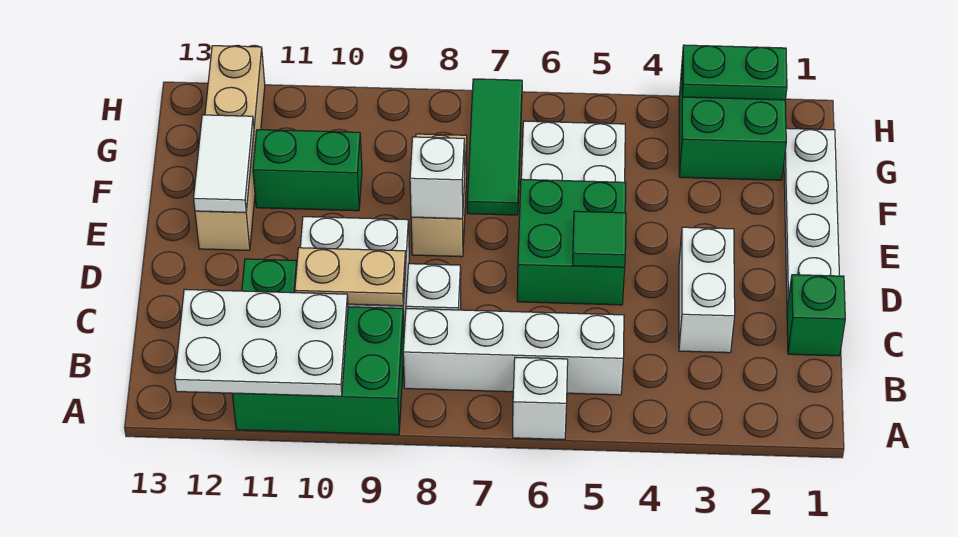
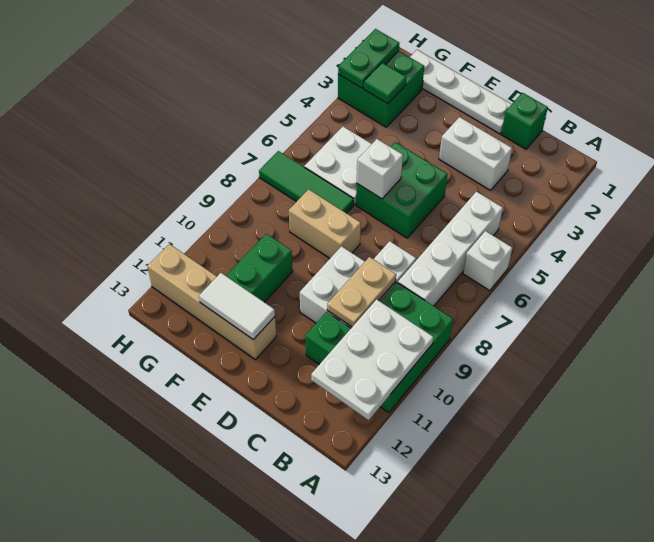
green tile D5 level 2 -> green tile G3 level 2
white brick E8 level 2 -> white brick E6 level 2

